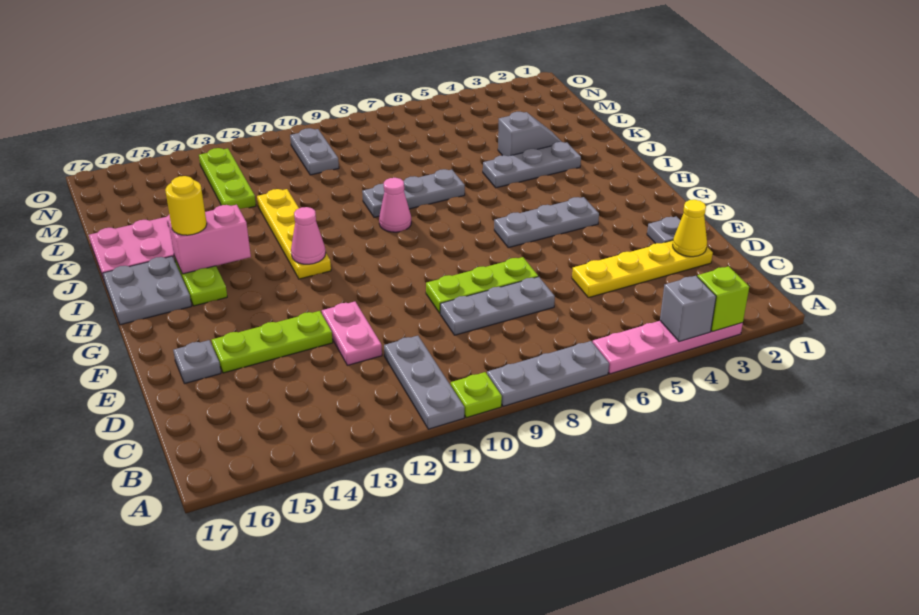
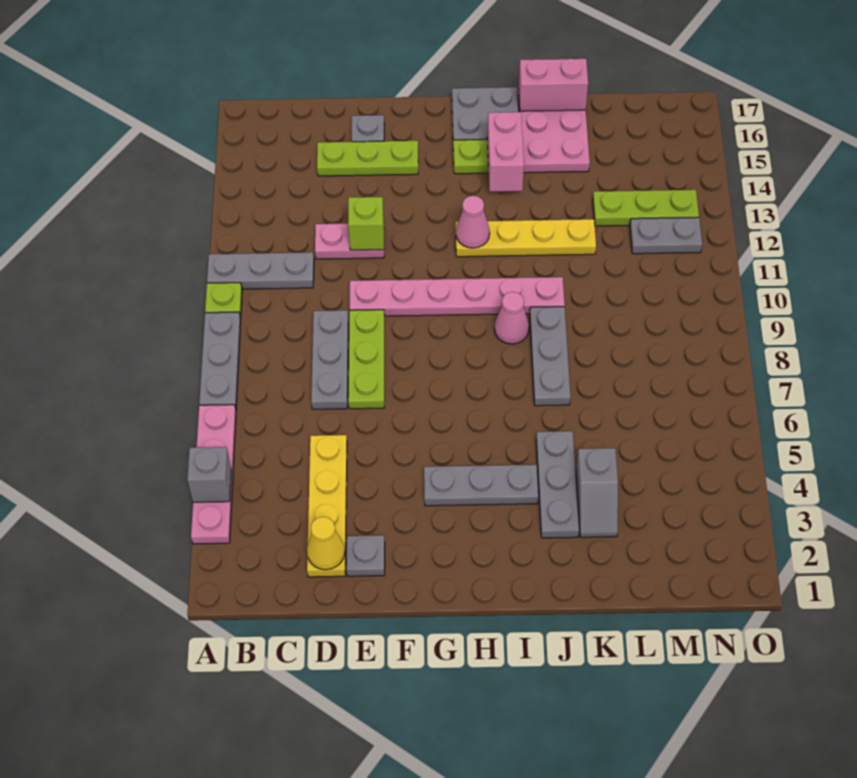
lime brick A3 level 2 -> lime brick E12 level 2
none -> pink plate E10:J10 level 1
lime plate E13:E15 level 1 -> lime plate D15:F15 level 1
grey plate G4:G6 level 1 -> grey plate G4:I4 level 1
yellow round brick I15 level 3 -> none
none -> pink brick J17:K17 level 2
grey plate M10:N10 level 1 -> grey plate M12:N12 level 1

